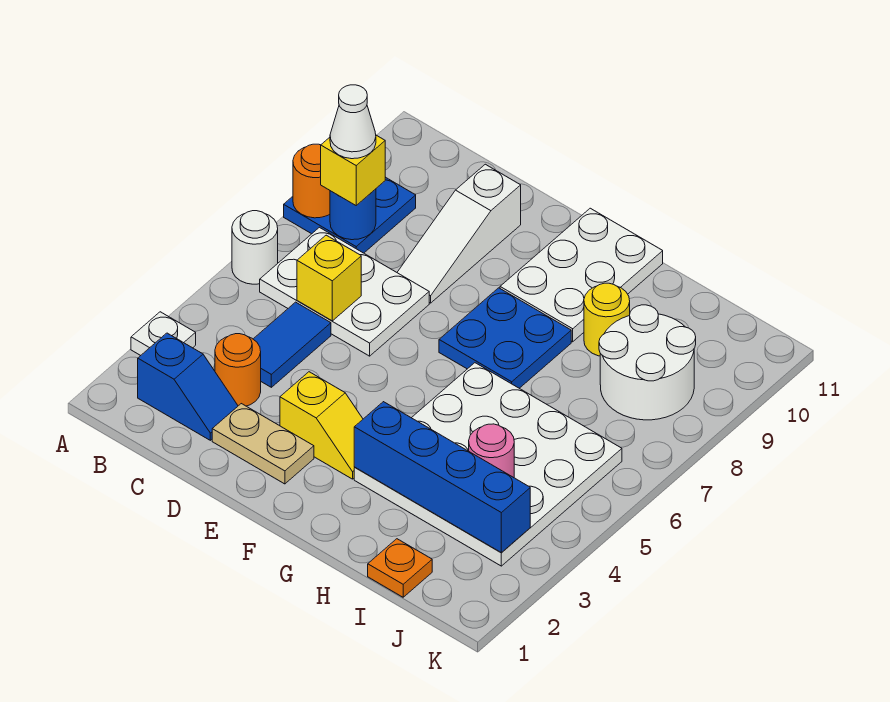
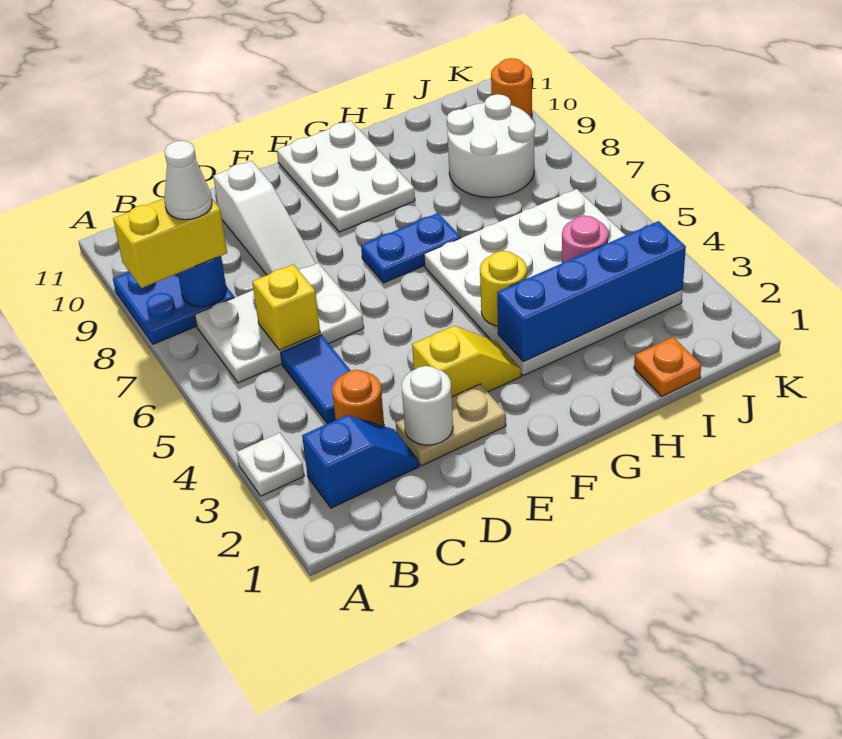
white round brick A6 level 1 -> white round brick D2 level 2
orange round brick A8 level 2 -> orange round brick K10 level 1
yellow brick B8 level 3 -> yellow brick A8:B8 level 3
blue plate F7:G8 level 1 -> blue plate F7:G7 level 1
yellow round brick H9 level 1 -> yellow round brick G4 level 2

